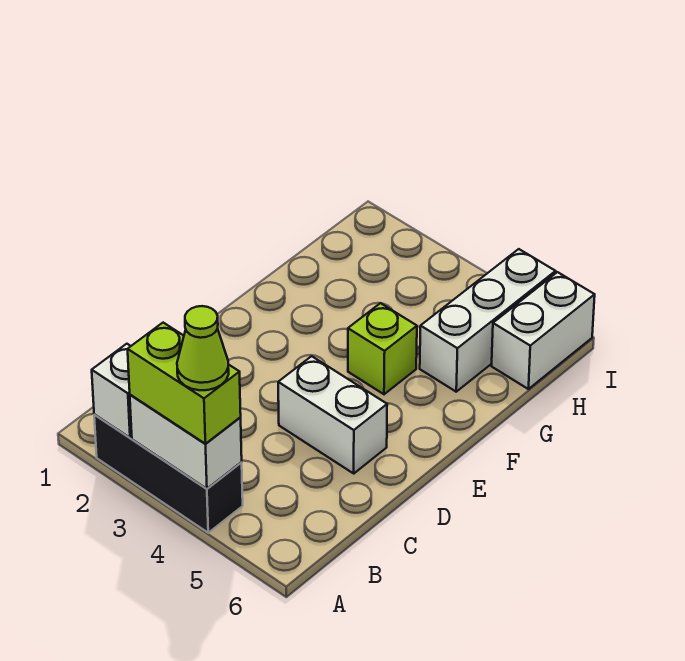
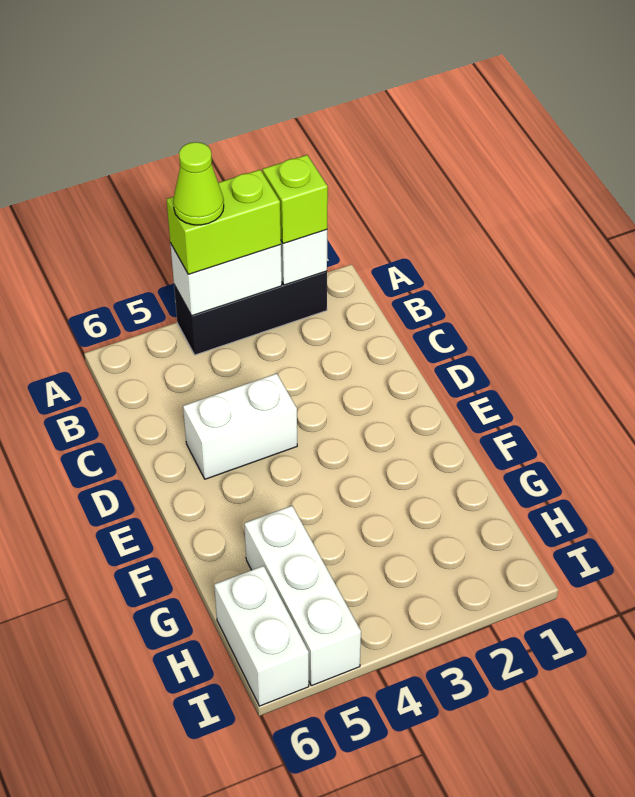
lime brick F4 level 1 -> lime brick A2 level 3

